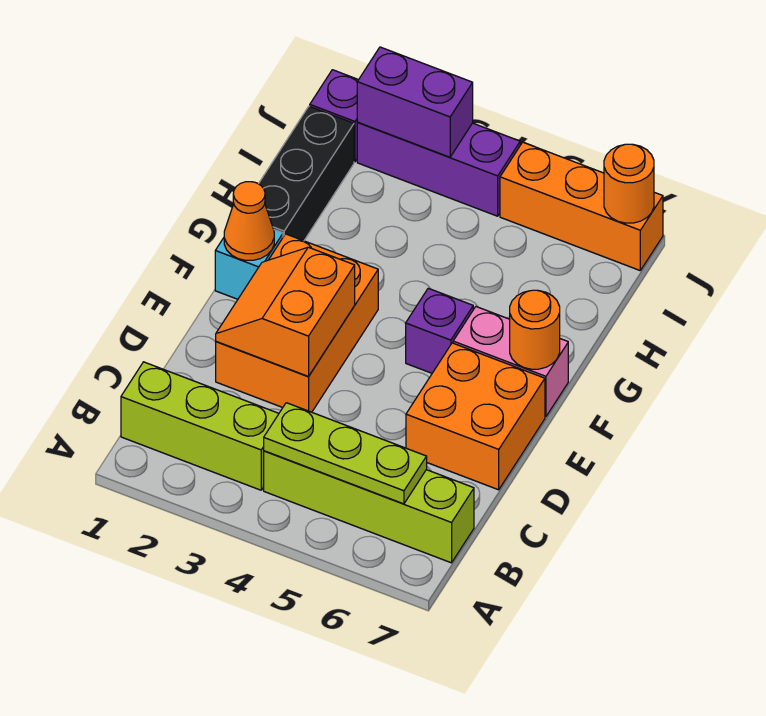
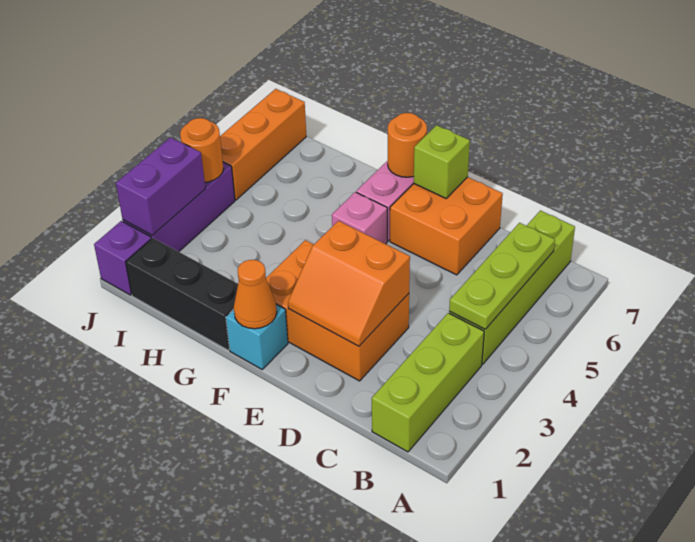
none -> lime brick E7 level 2
purple brick F5 level 1 -> pink brick F5 level 1
orange round brick J7 level 2 -> orange round brick J4 level 2

